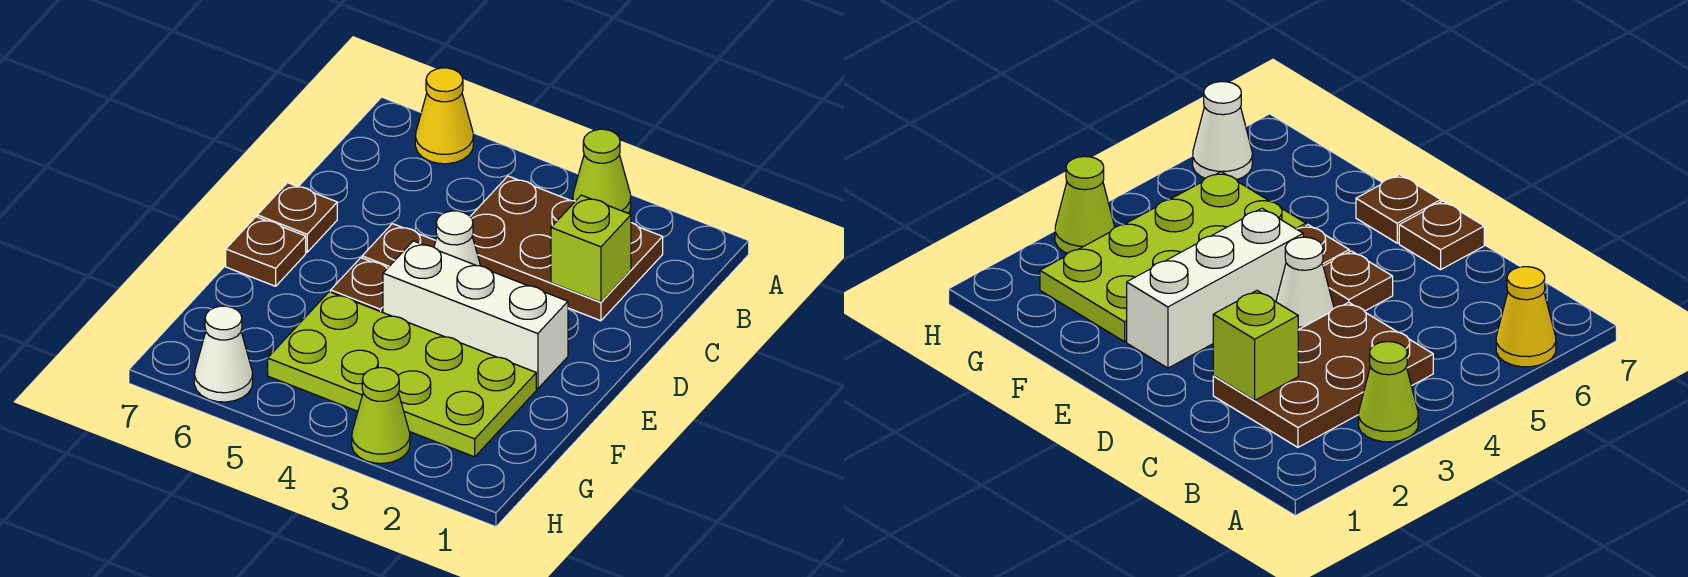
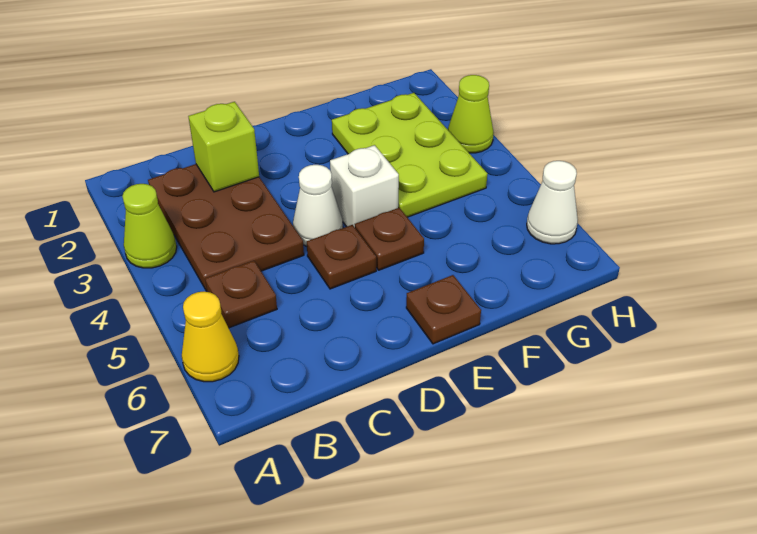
brown plate D7 level 1 -> brown plate B5 level 1
white brick E2:E4 level 1 -> white brick E4 level 1
lime plate F2:G5 level 1 -> lime plate F2:G4 level 1

